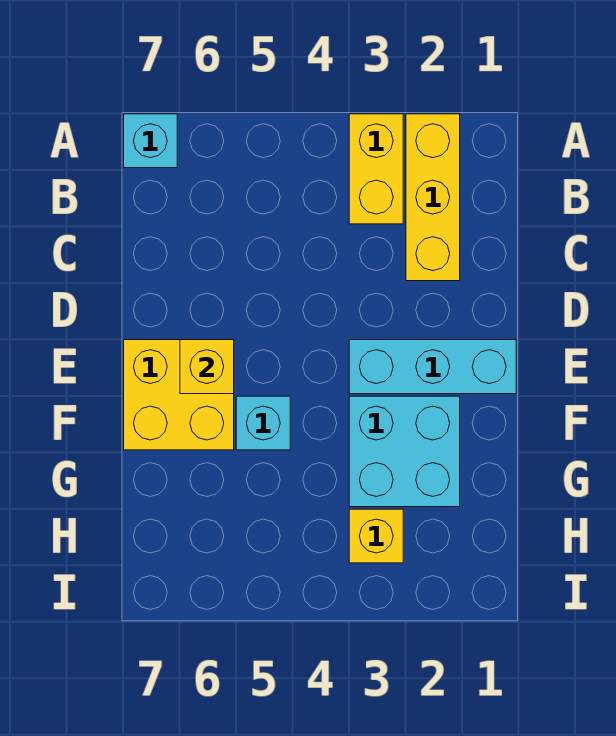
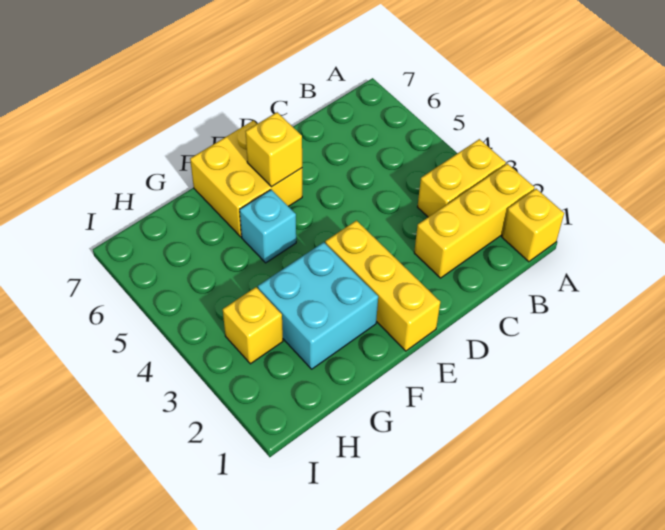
none -> yellow brick A1 level 1
cyan brick A7 level 1 -> none
cyan brick E1:E3 level 1 -> yellow brick E1:E3 level 1

